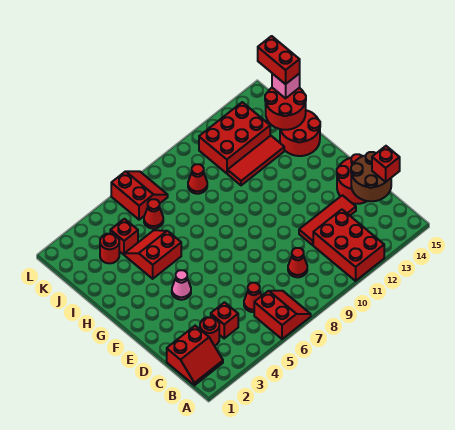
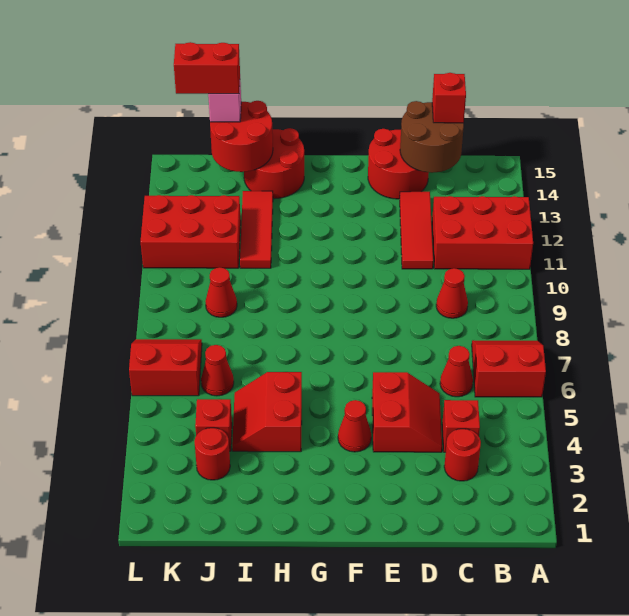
red slope B1:C2 level 1 top C -> red slope D4:E5 level 1 top E
pink cone F4 level 1 -> red cone F4 level 1
red brick J11:K13 level 1 -> red brick J11:L12 level 1

